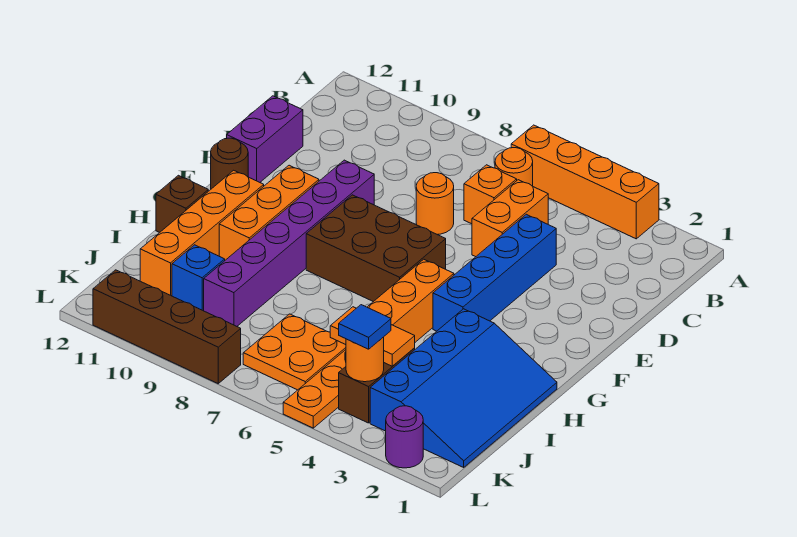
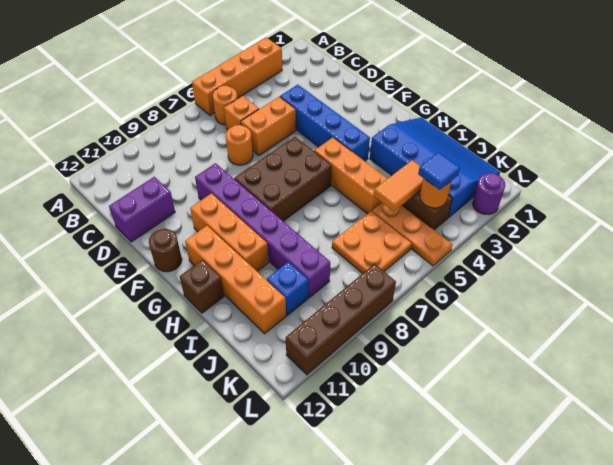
orange brick C5:D5 level 1 -> orange brick D5:D6 level 1
purple brick D12:E12 level 1 -> purple brick D11:D12 level 1

